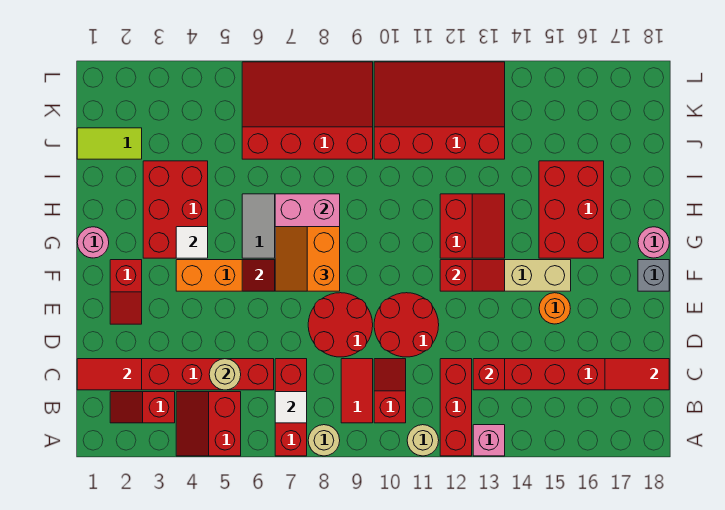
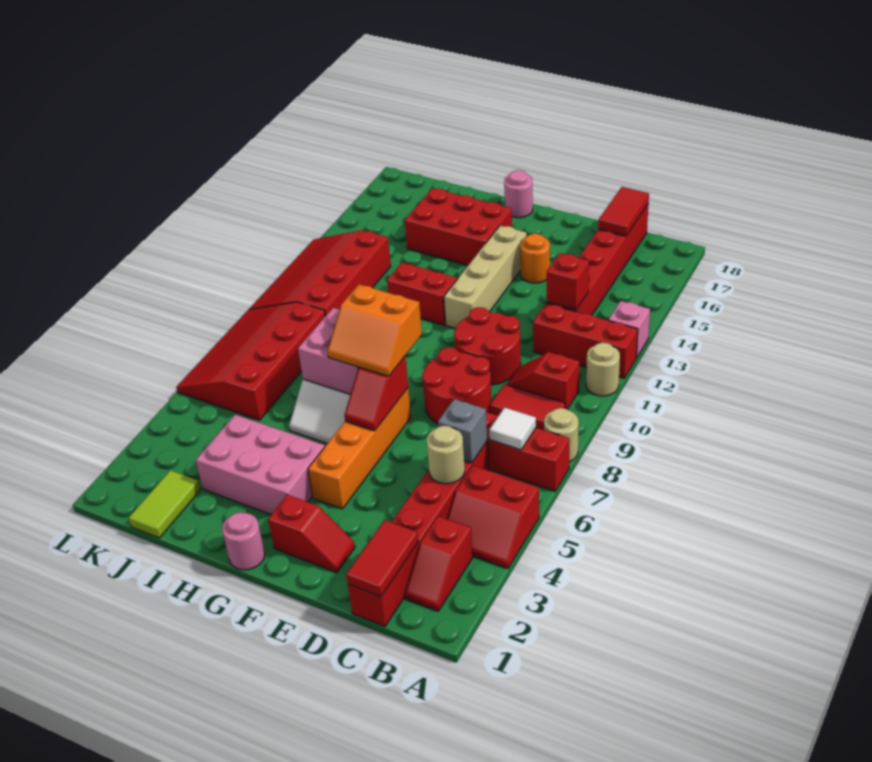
red slope F12:F13 level 2 top 12 -> none
grey brick F18 level 1 -> grey brick C6 level 2
red brick G3:I4 level 1 -> pink brick G3:I4 level 1
white tile G4 level 2 -> none

